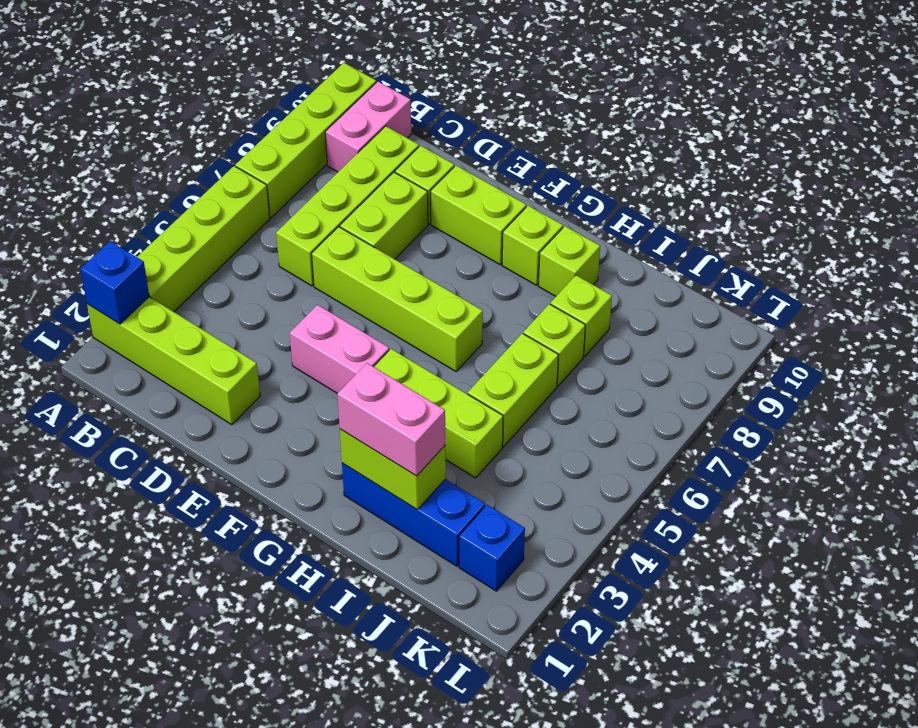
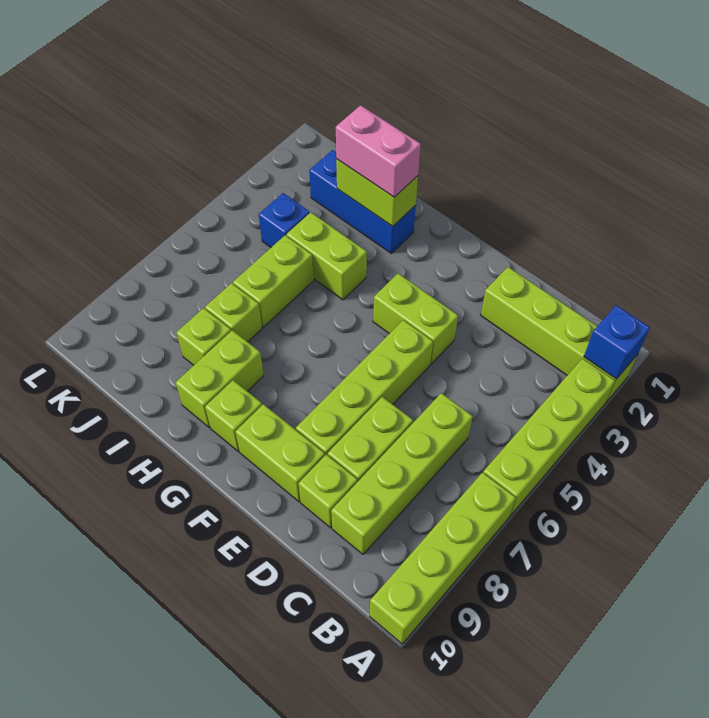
pink brick B9:B10 level 1 -> none
lime brick D6:G6 level 1 -> lime brick E5:E8 level 1
pink brick E4:F4 level 1 -> lime brick E4:F4 level 1
lime brick G4:I4 level 1 -> lime brick H4:I4 level 1
lime brick H9 level 1 -> lime brick H8:H9 level 1
blue brick K2 level 1 -> blue brick J4 level 1

